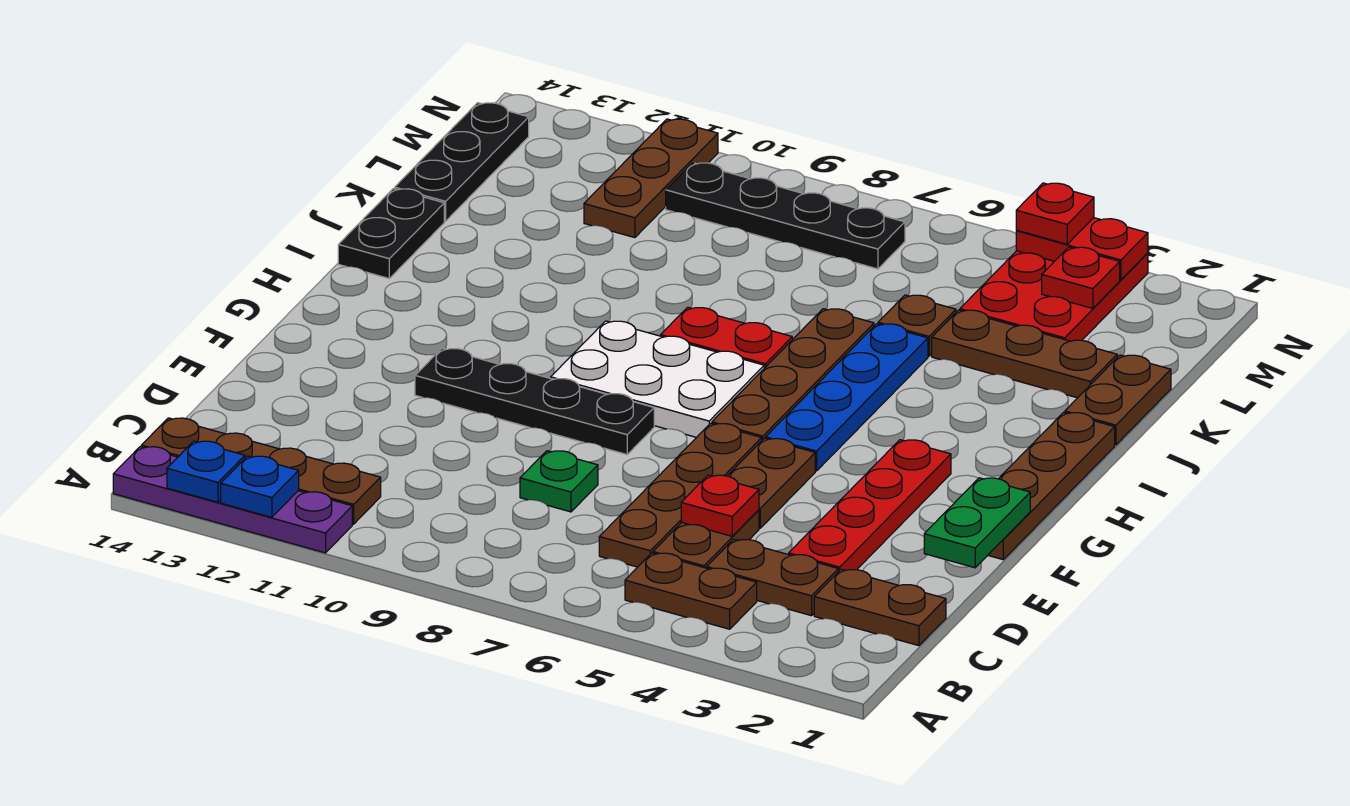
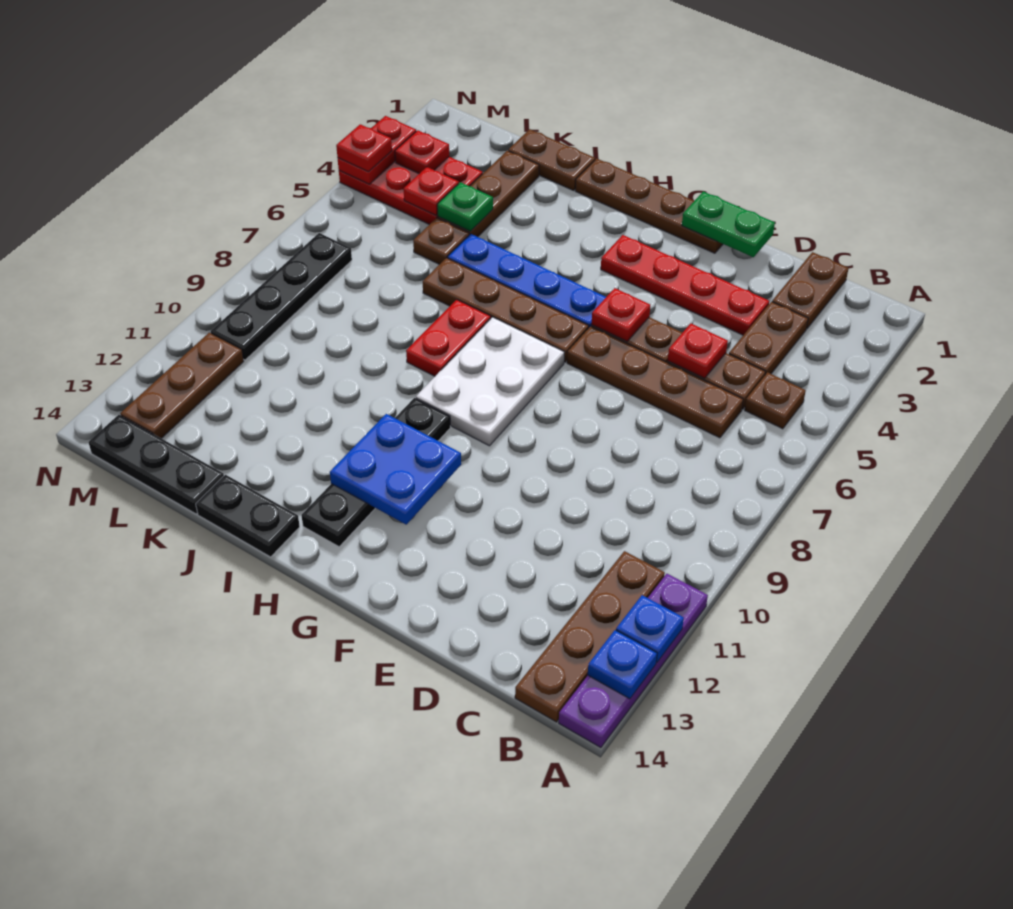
brown plate B4:B5 level 1 -> brown plate B5 level 1
green plate D8 level 1 -> green plate K4 level 2
none -> red plate F5 level 2
black plate F8:F11 level 1 -> black plate H10:H13 level 1
none -> blue plate G11:H12 level 2
none -> red plate L4 level 2
brown plate L11:N11 level 1 -> brown plate M11:M13 level 1

